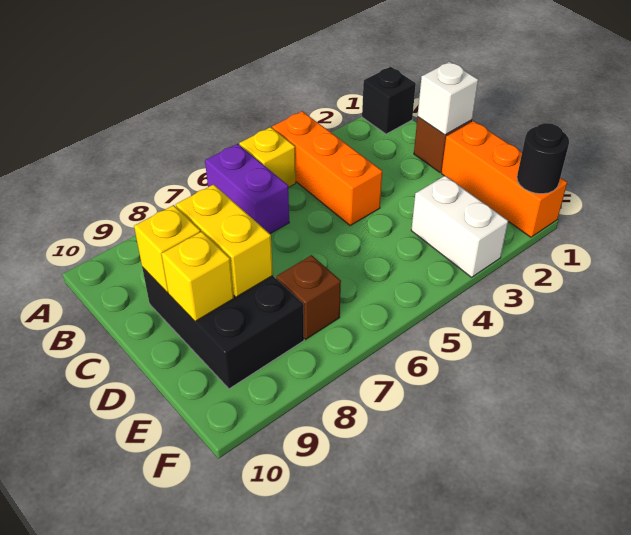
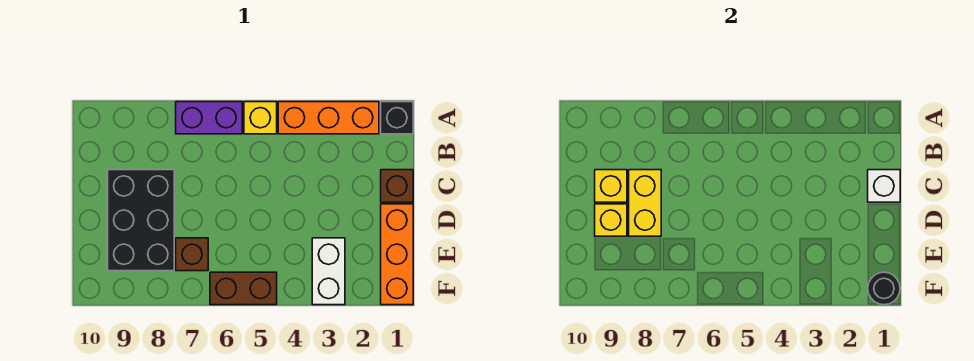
orange brick A4:C4 level 1 -> orange brick A2:A4 level 1
purple brick A6:B6 level 1 -> purple brick A6:A7 level 1
none -> brown brick F5:F6 level 1

